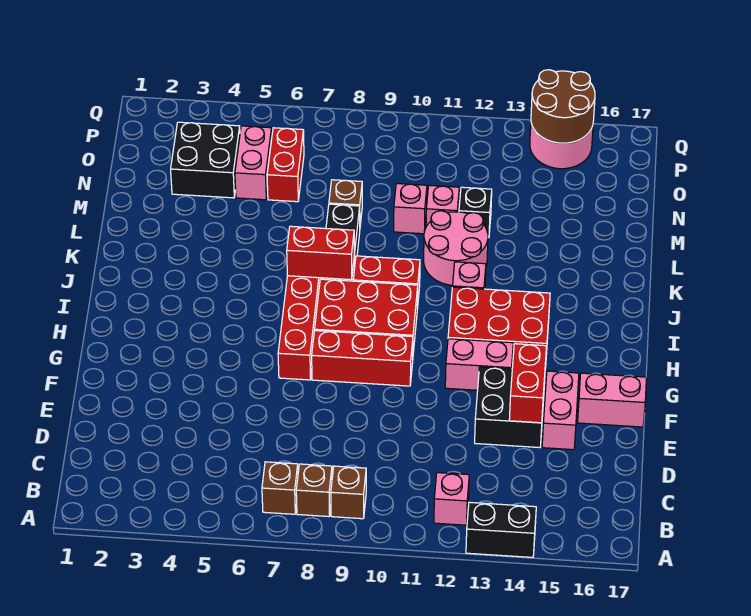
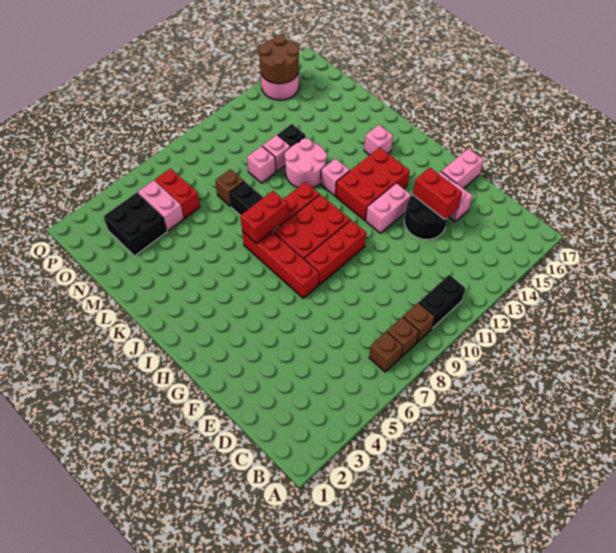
black brick A13:A14 level 1 -> black brick B10:B11 level 1
pink brick B12 level 1 -> pink brick J15 level 1
black brick E13:F14 level 1 -> black round brick E13:F14 level 1

